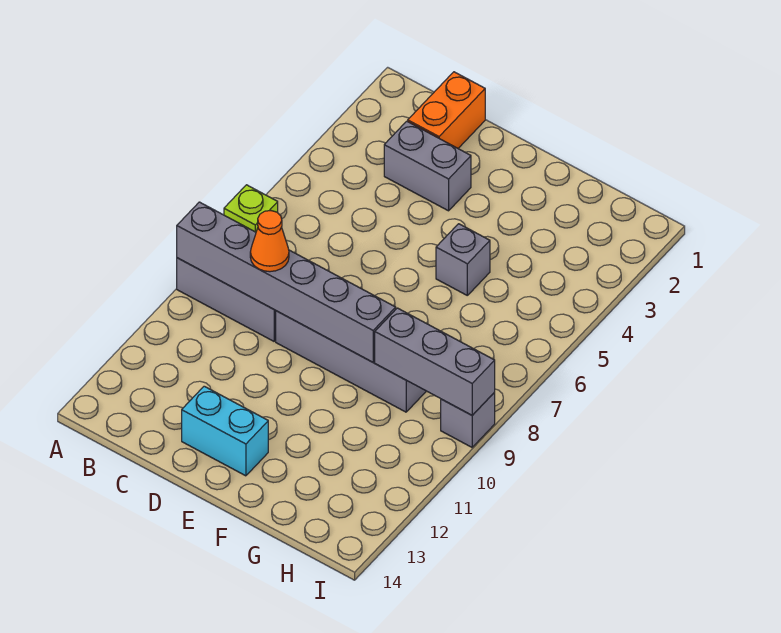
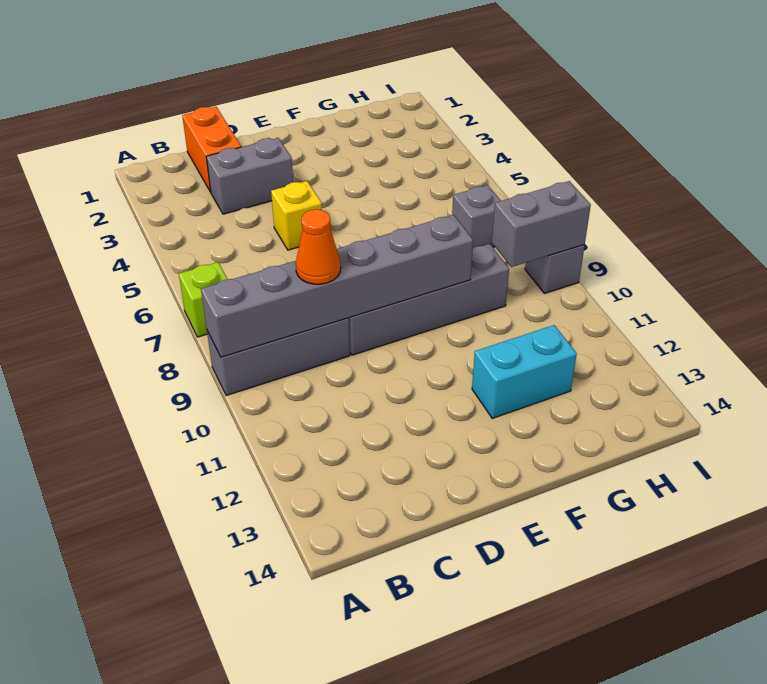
none -> yellow brick D5 level 1
cyan brick D13:E13 level 1 -> cyan brick F12:G12 level 1
grey brick F5 level 1 -> grey brick H7 level 1
grey brick G9:I9 level 2 -> grey brick H9:I9 level 2

